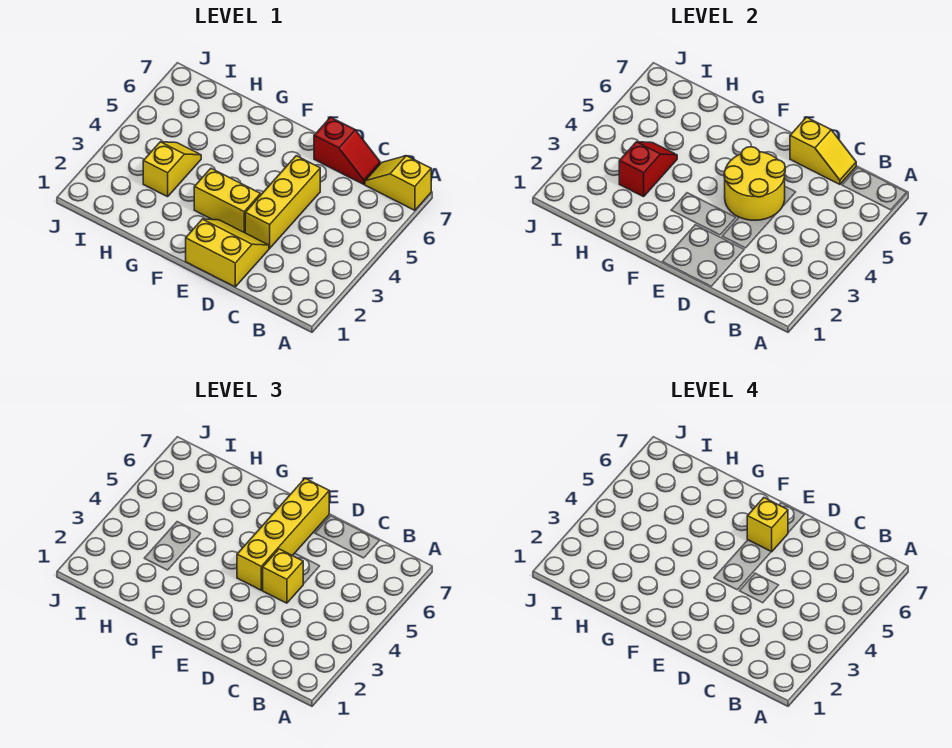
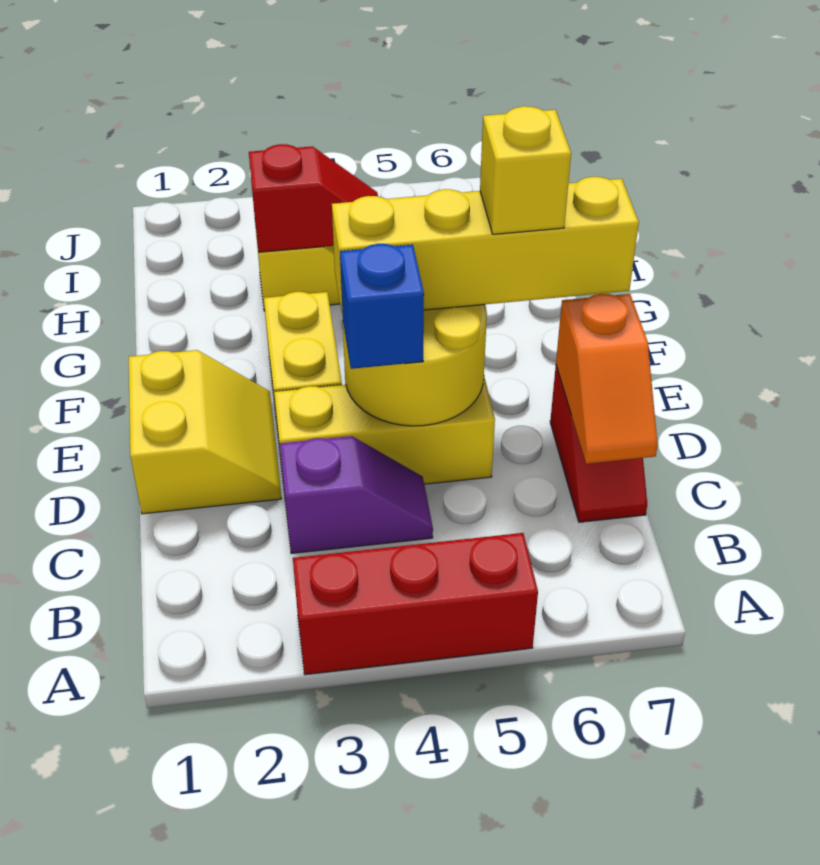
none -> red brick A3:A5 level 1
yellow slope A7:B7 level 1 top A -> none
none -> purple slope C3:C4 level 1 top 3
yellow slope C7:D7 level 2 top D -> orange slope C7:D7 level 2 top D
yellow brick D4 level 3 -> blue brick D4 level 3

